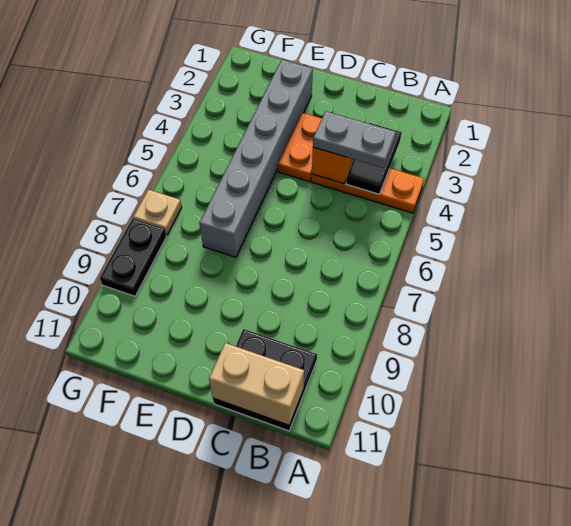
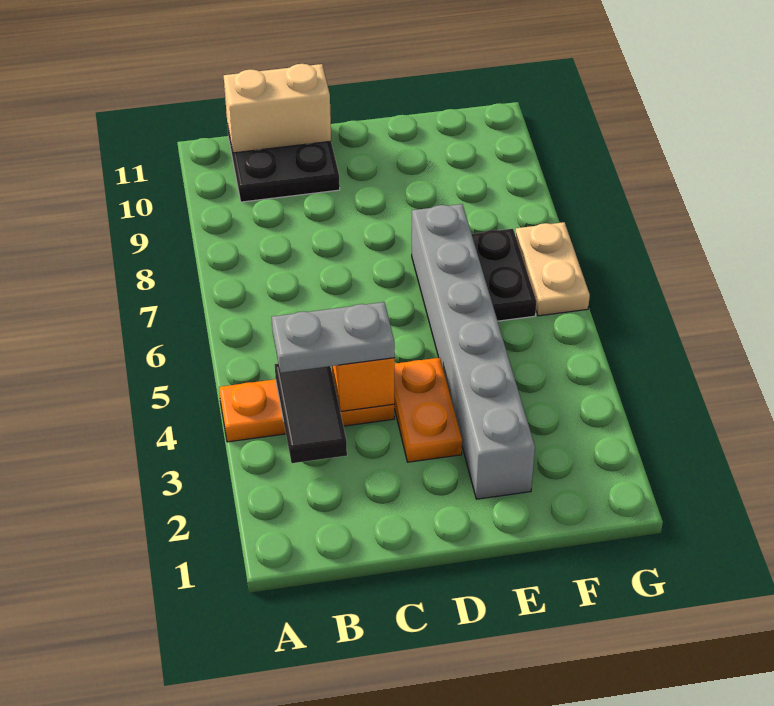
tan plate G7 level 1 -> tan plate G6:G7 level 1
black plate G8:G9 level 1 -> black plate F6:F7 level 1

